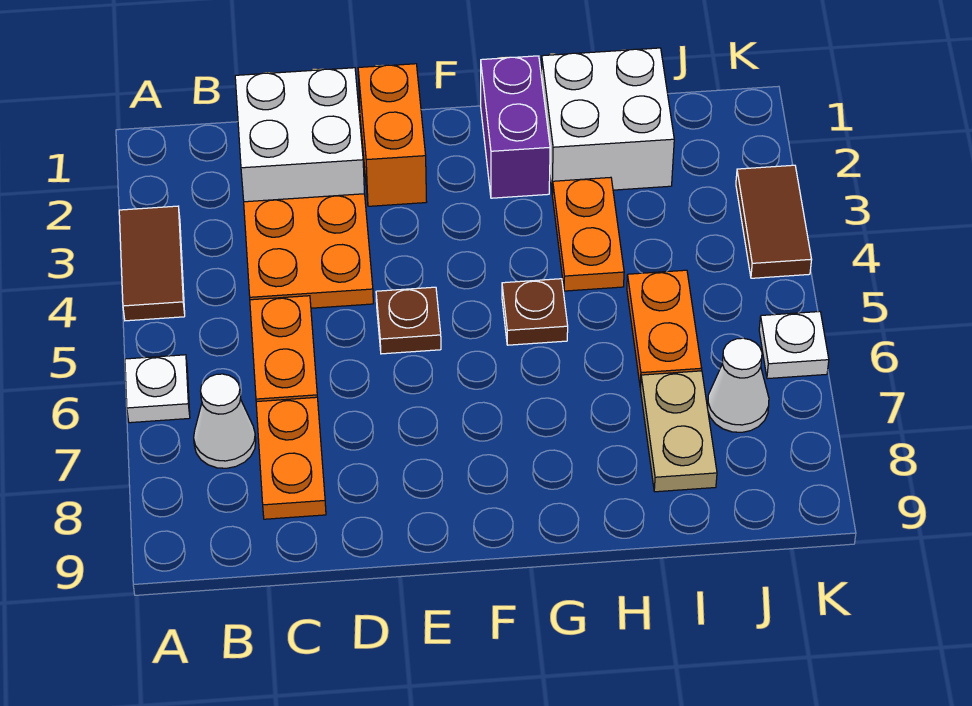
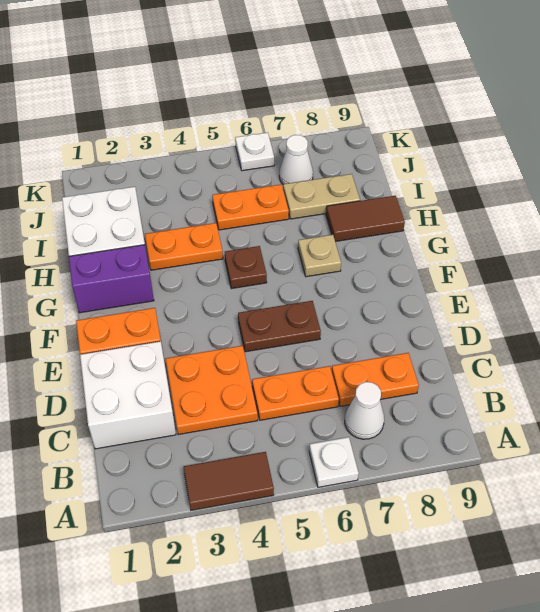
brown plate E5 level 1 -> brown plate E5:E6 level 1
none -> tan plate G7 level 1
brown tile K3:K4 level 1 -> brown tile H8:H9 level 1

